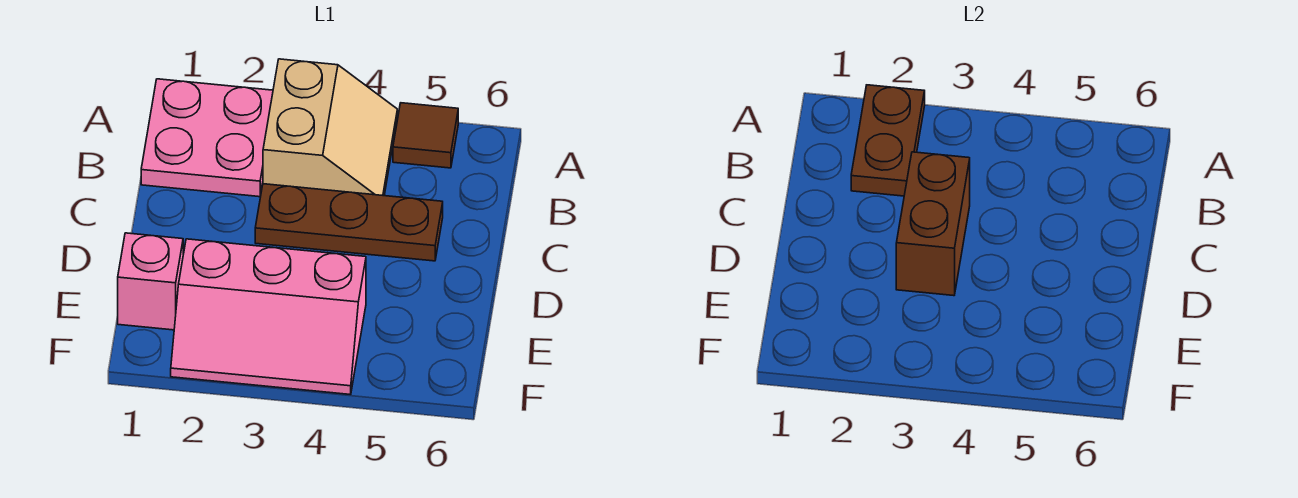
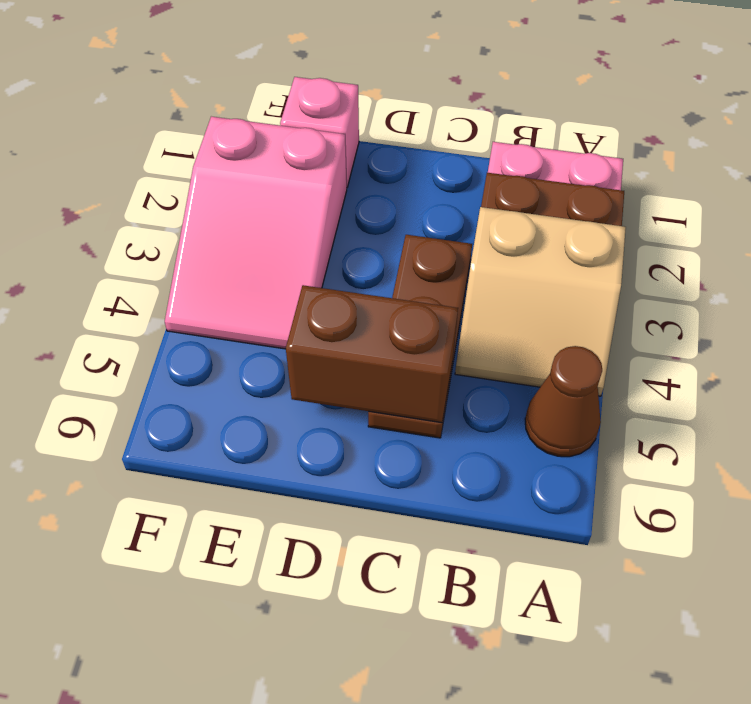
brown tile A5 level 1 -> brown cone A5 level 1
brown brick C3:D3 level 2 -> brown brick C5:D5 level 2
pink slope E2:F4 level 1 top E -> pink slope E2:F4 level 1 top 2

